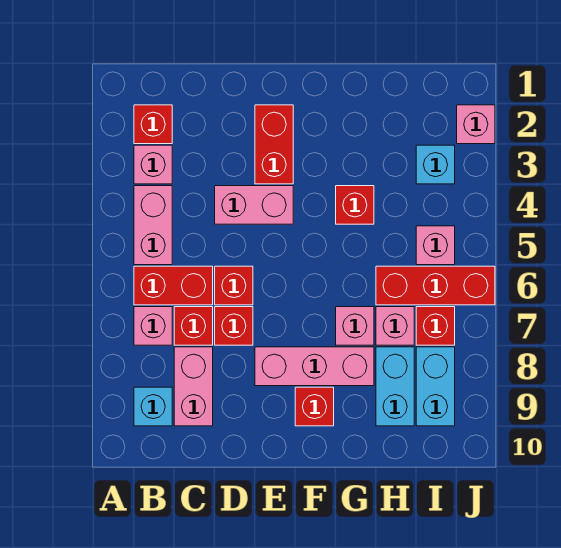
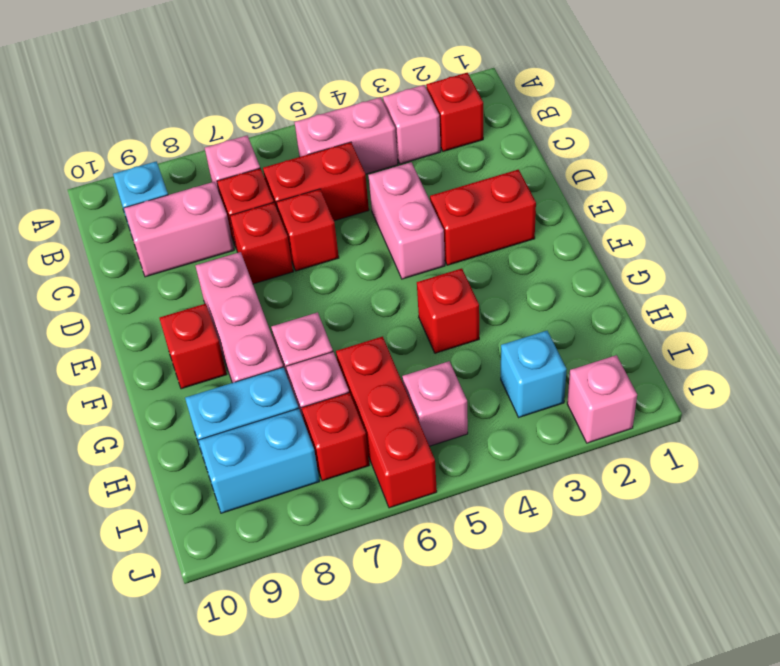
red brick B6:C6 level 1 -> red brick C5:C6 level 1

